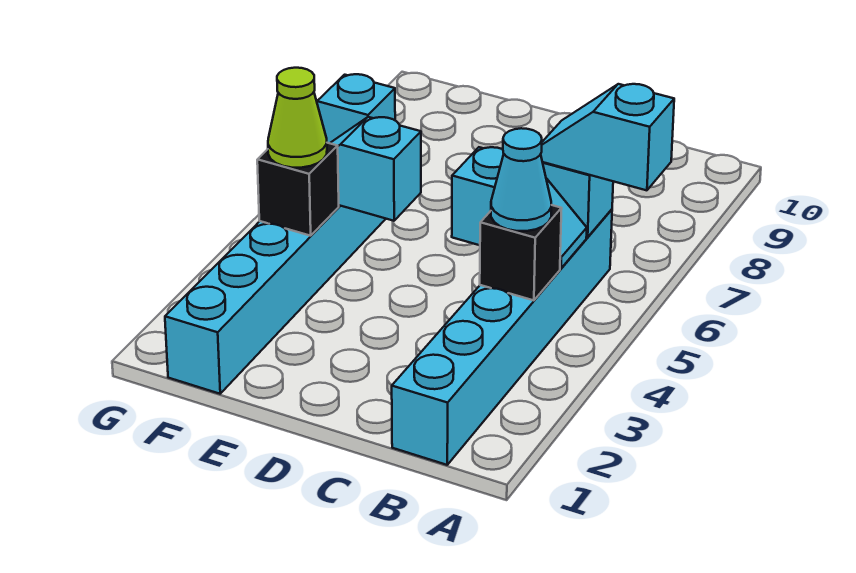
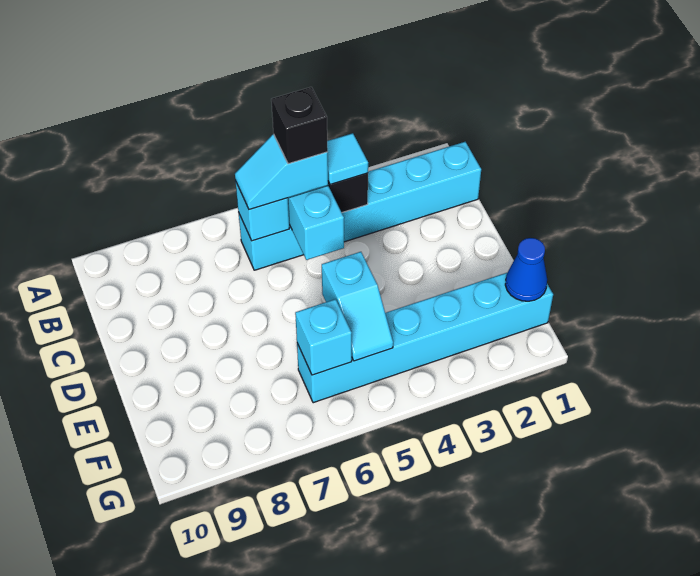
cyan slope A6:B6 level 3 top A -> cyan slope B5:B6 level 3 top 5
cyan cone B4 level 3 -> cyan tile B4 level 3
none -> blue cone F1 level 2
black brick F4 level 2 -> black brick B5 level 4
lime cone F4 level 3 -> none

